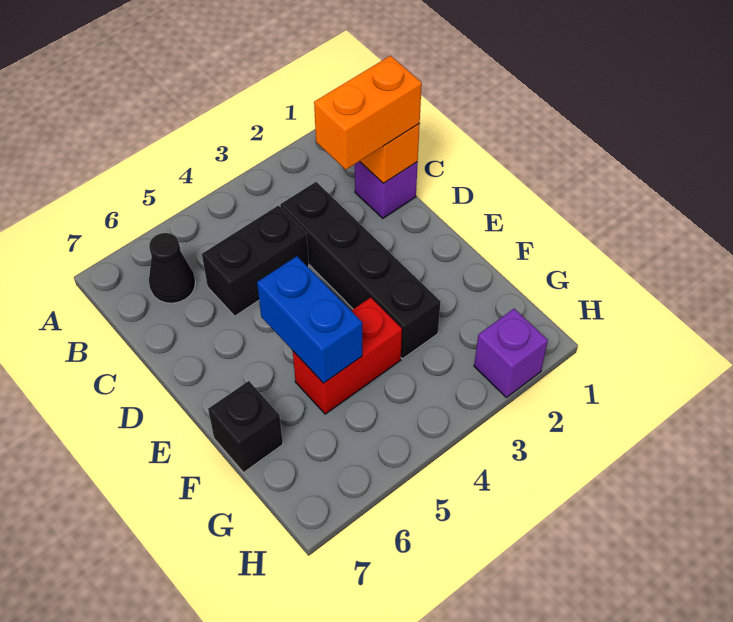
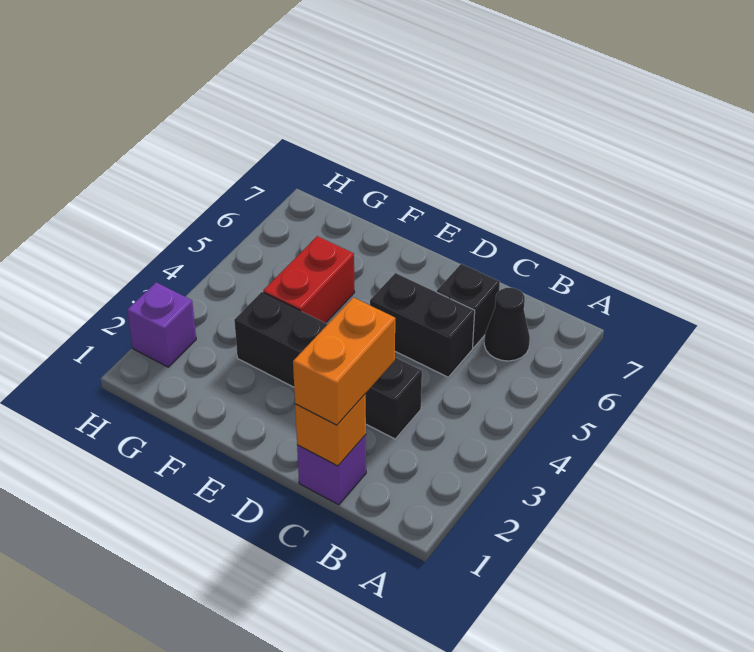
black brick C4:C5 level 1 -> black brick C5:D5 level 1
blue brick E5:F5 level 2 -> none
black brick F7 level 1 -> black brick C6 level 1

